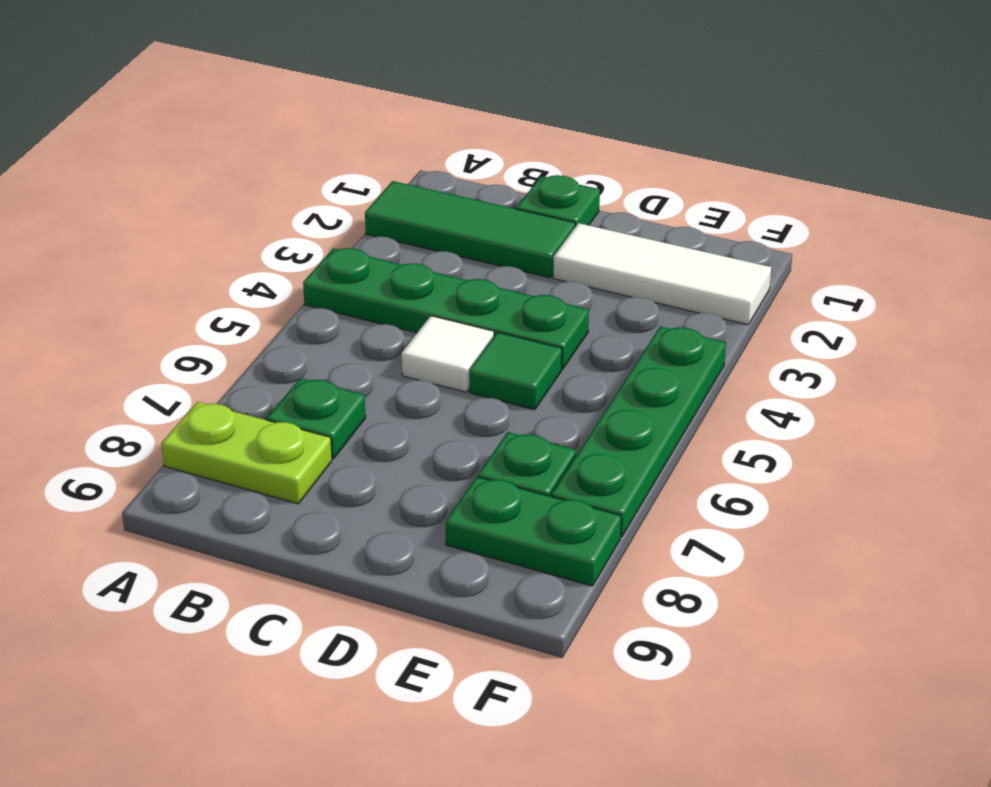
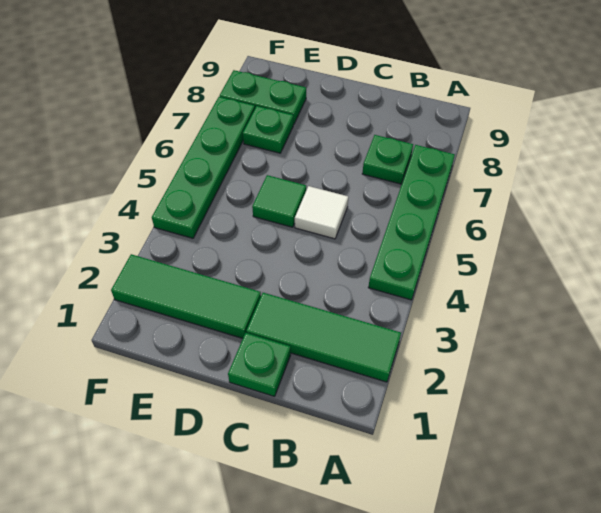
green plate A4:D4 level 1 -> green plate A4:A7 level 1
lime plate A8:B8 level 1 -> none
white tile D2:F2 level 1 -> green tile D2:F2 level 1

